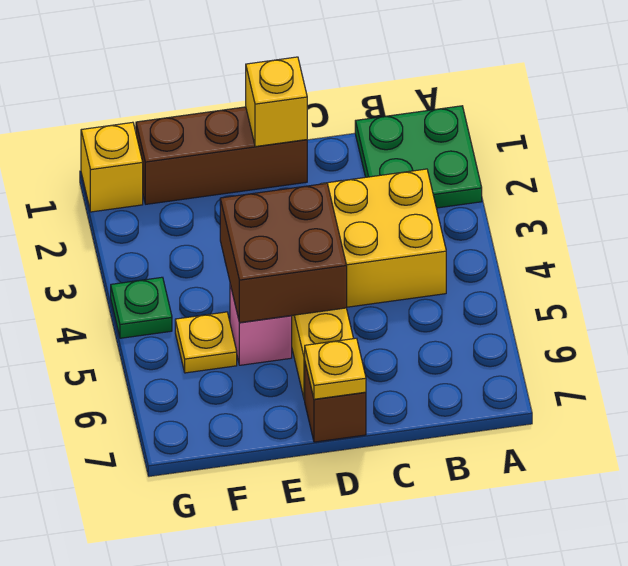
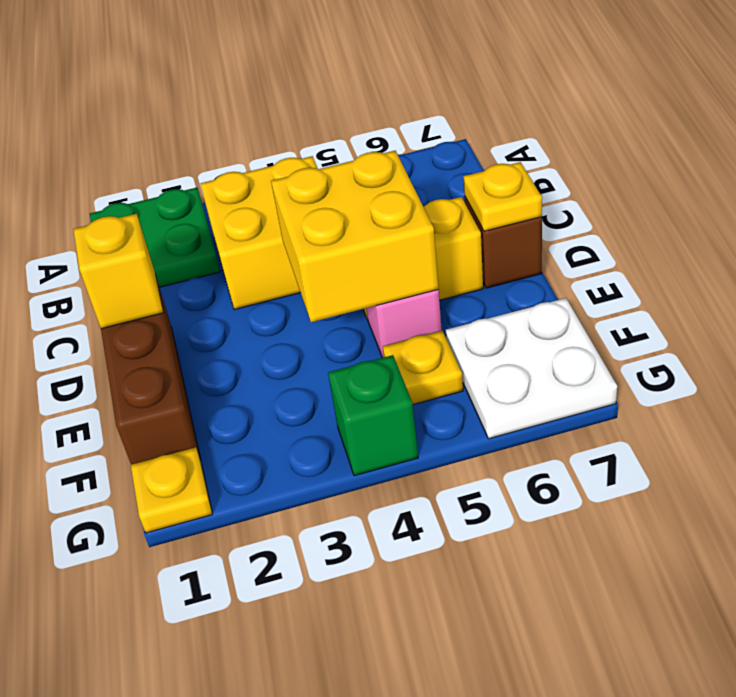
brown brick D4:E5 level 2 -> yellow brick D4:E5 level 2
none -> white plate F6:G7 level 1
yellow brick G1 level 1 -> yellow plate G1 level 1
green plate G4 level 1 -> green brick G4 level 1

